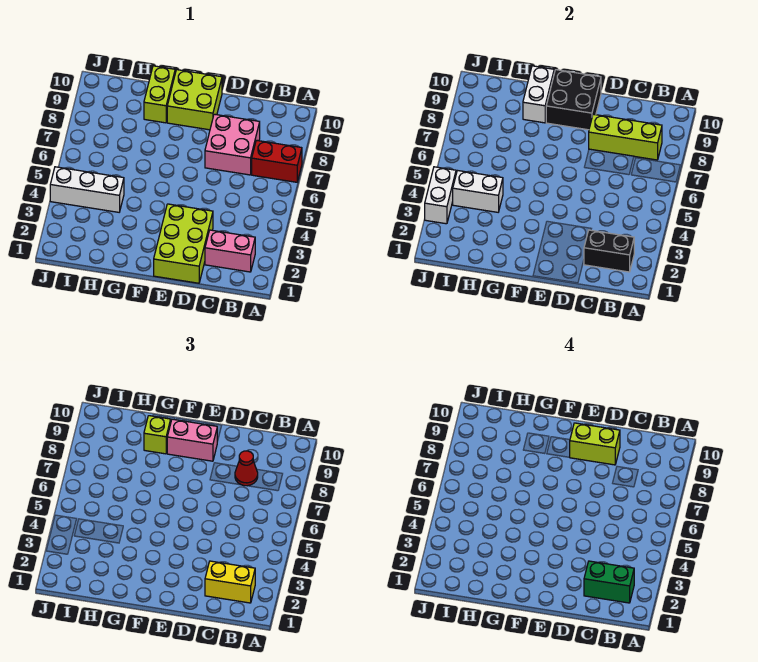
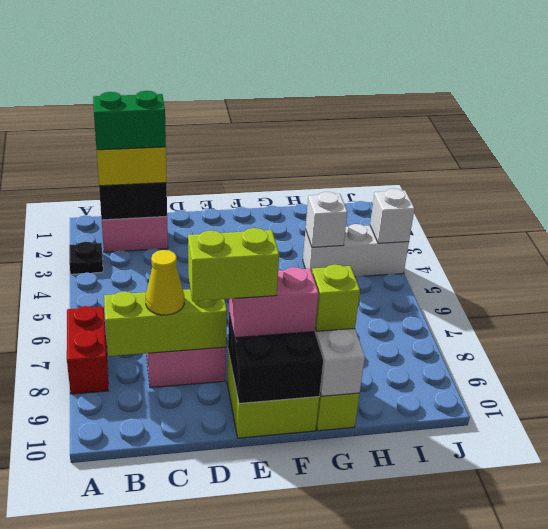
none -> black plate A3 level 1
red brick A7:B7 level 1 -> red brick A7:A8 level 1
red cone C8 level 3 -> yellow cone C8 level 3
lime brick D1:E3 level 1 -> none
white brick H4:I4 level 2 -> white brick H4 level 2
white brick J3:J4 level 2 -> white brick J4 level 2

